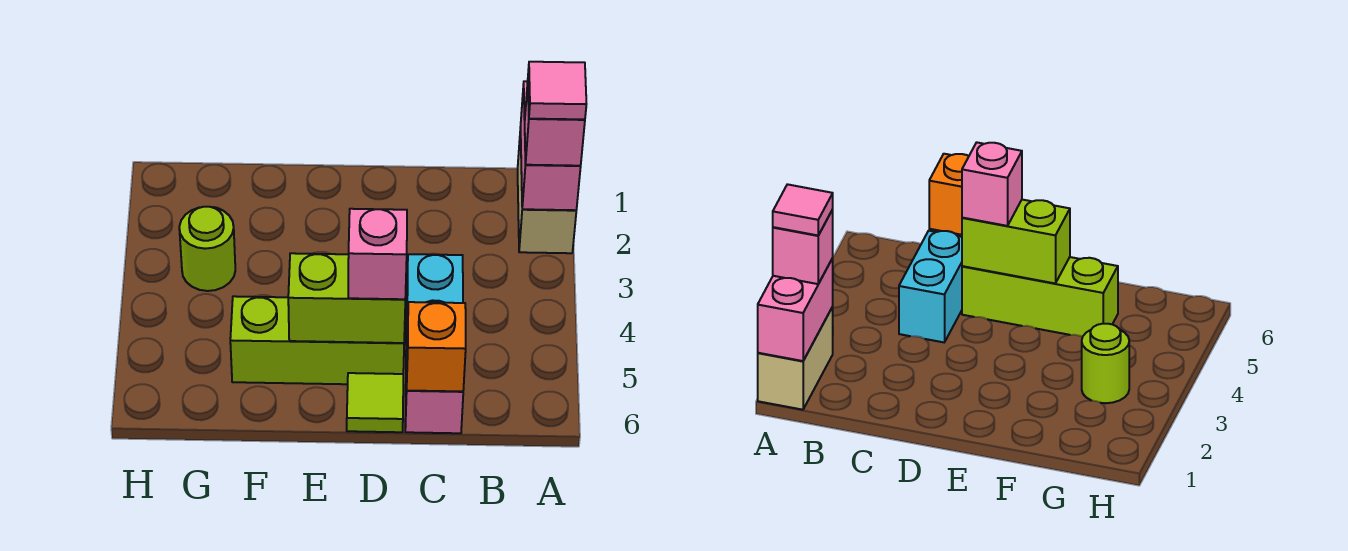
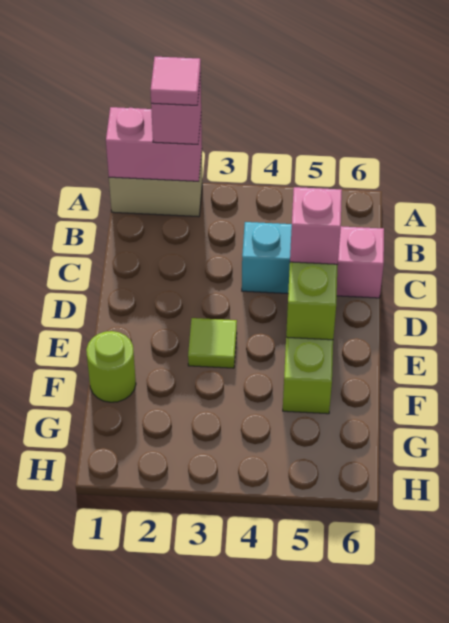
orange brick C6 level 2 -> none
lime tile D6 level 1 -> lime tile E3 level 1
lime round brick G3 level 1 -> lime round brick F1 level 1

